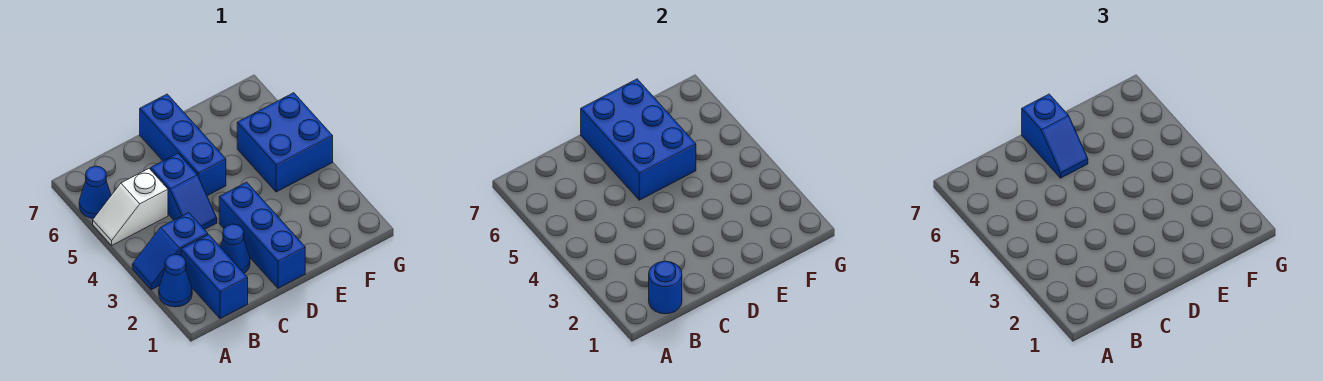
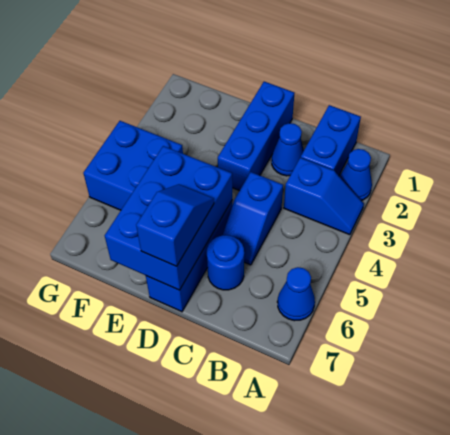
white slope A5:B5 level 1 top B -> none
blue round brick B1 level 2 -> blue round brick C6 level 1
blue slope C4:C5 level 1 top 5 -> blue slope C4:C5 level 1 top 4

